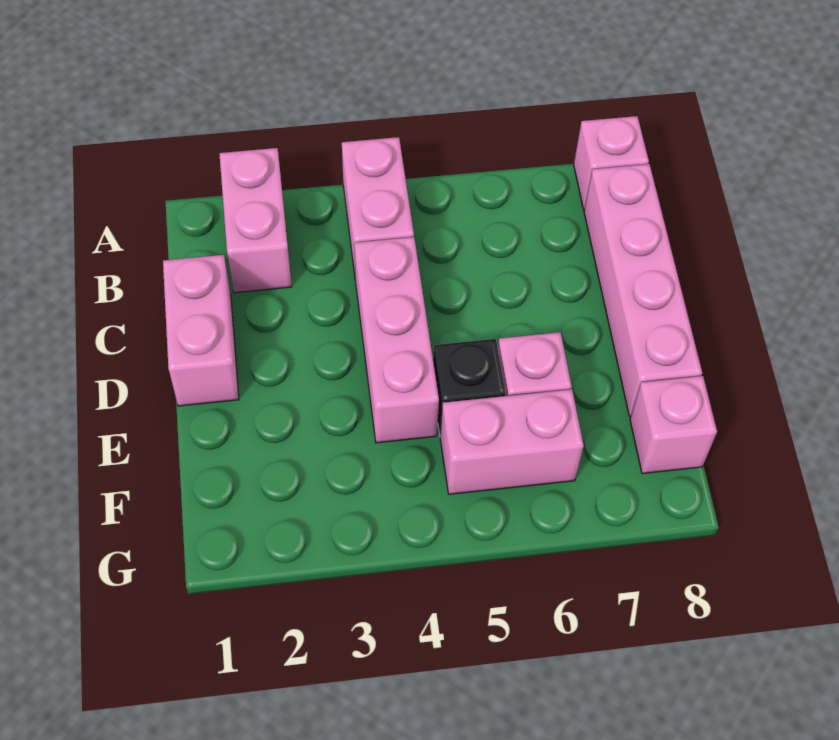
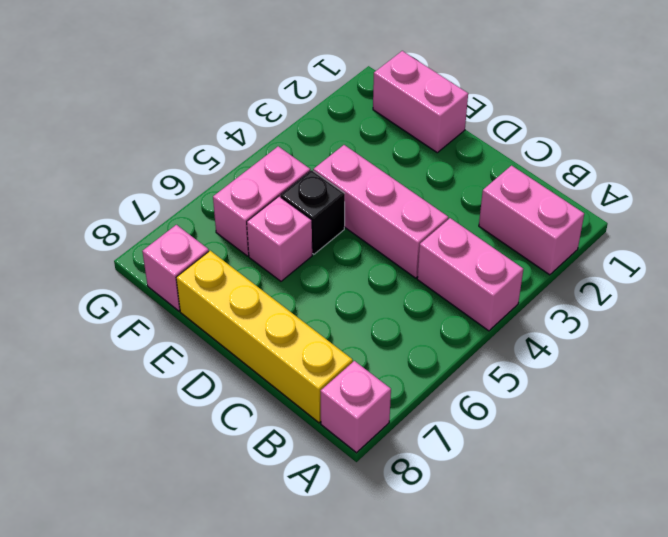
pink brick B8:E8 level 1 -> yellow brick B8:E8 level 1
pink brick C1:D1 level 1 -> pink brick E1:F1 level 1

